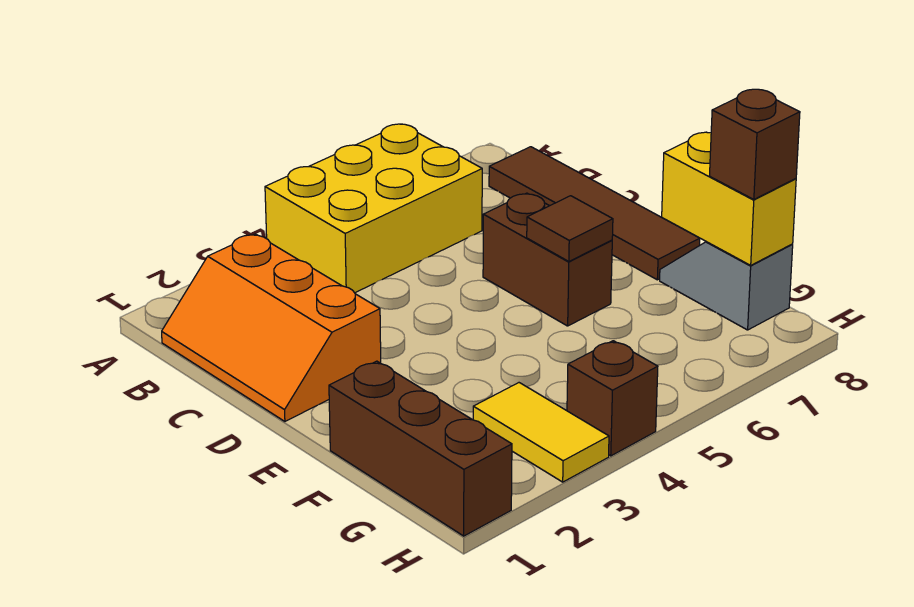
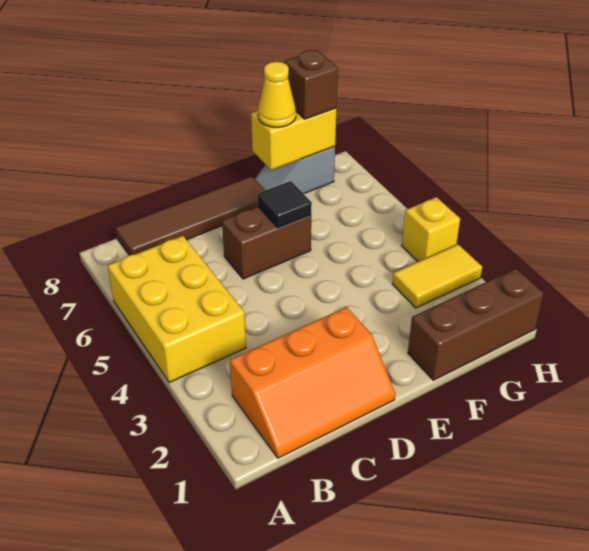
brown tile E6 level 2 -> black tile E6 level 2
none -> yellow cone F8 level 3
brown brick H4 level 1 -> yellow brick H4 level 1

